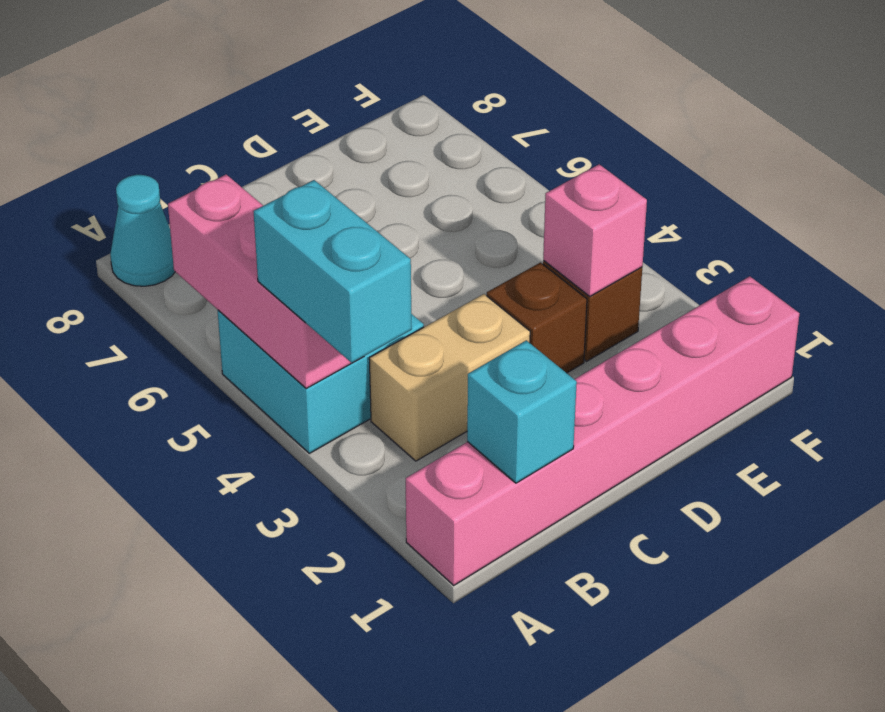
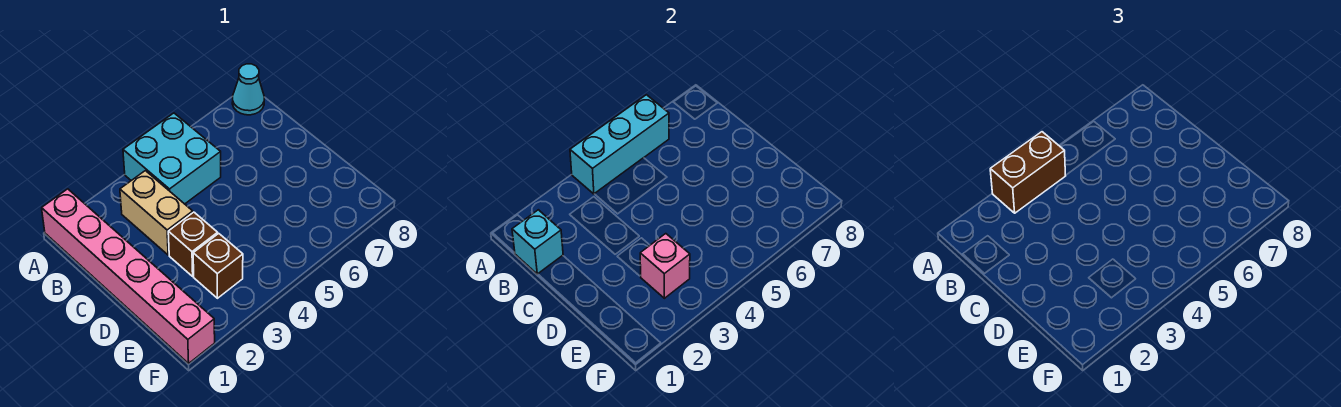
cyan brick A3:A4 level 3 -> brown brick A3:A4 level 3
pink brick A4:A6 level 2 -> cyan brick A4:A6 level 2

